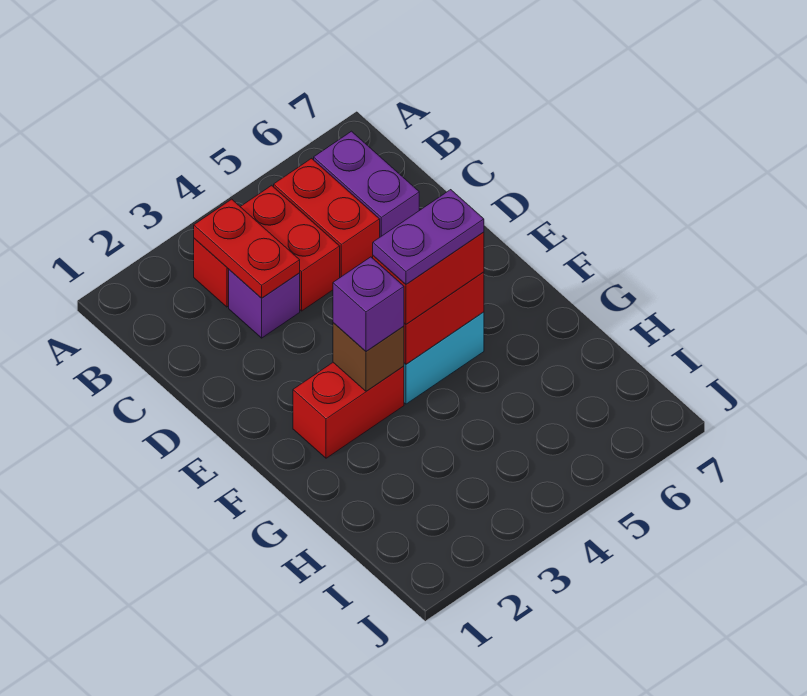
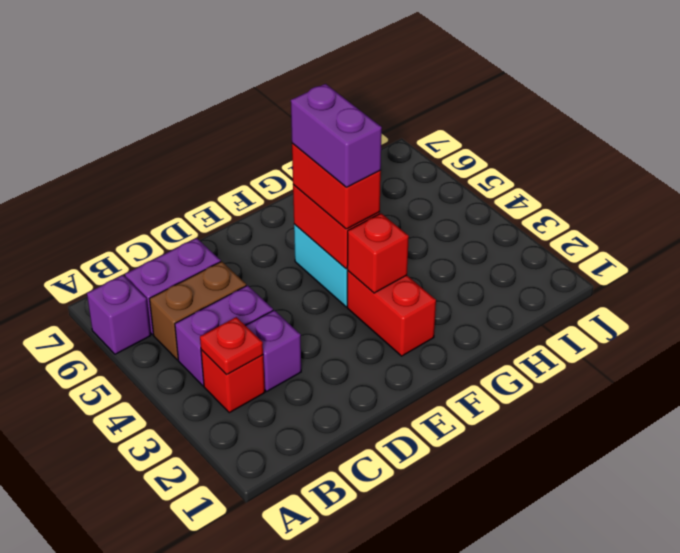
red plate B3:C3 level 2 -> red plate B3 level 2
red brick B4:C4 level 1 -> purple brick B4:C4 level 1
red brick B5:C5 level 1 -> brown brick B5:C5 level 1
brown brick F3 level 2 -> red brick F3 level 2
purple brick F3 level 3 -> purple brick A6 level 1
purple plate F4:F5 level 4 -> purple brick F4:F5 level 4

